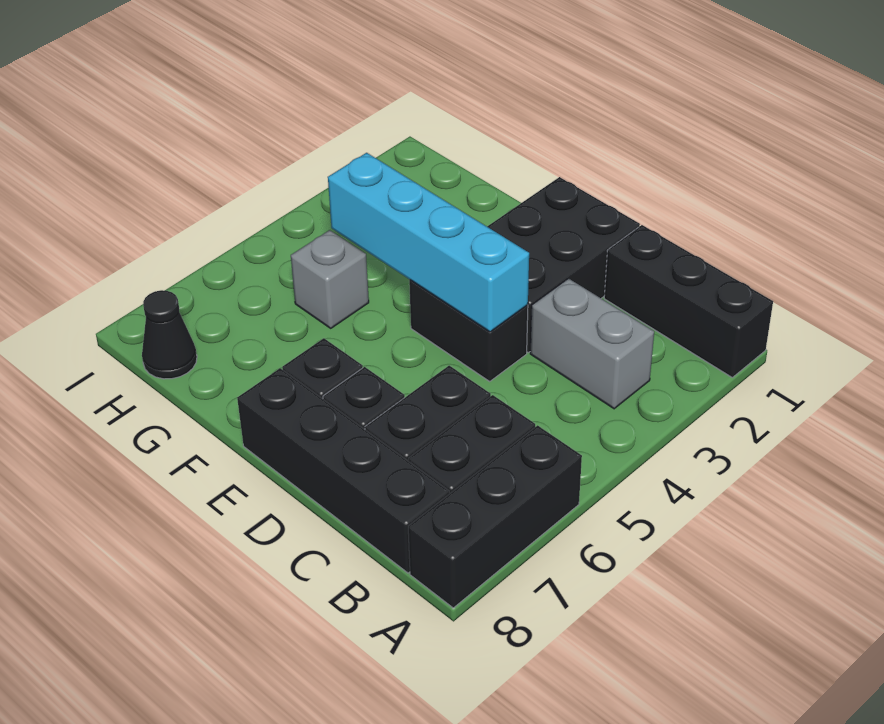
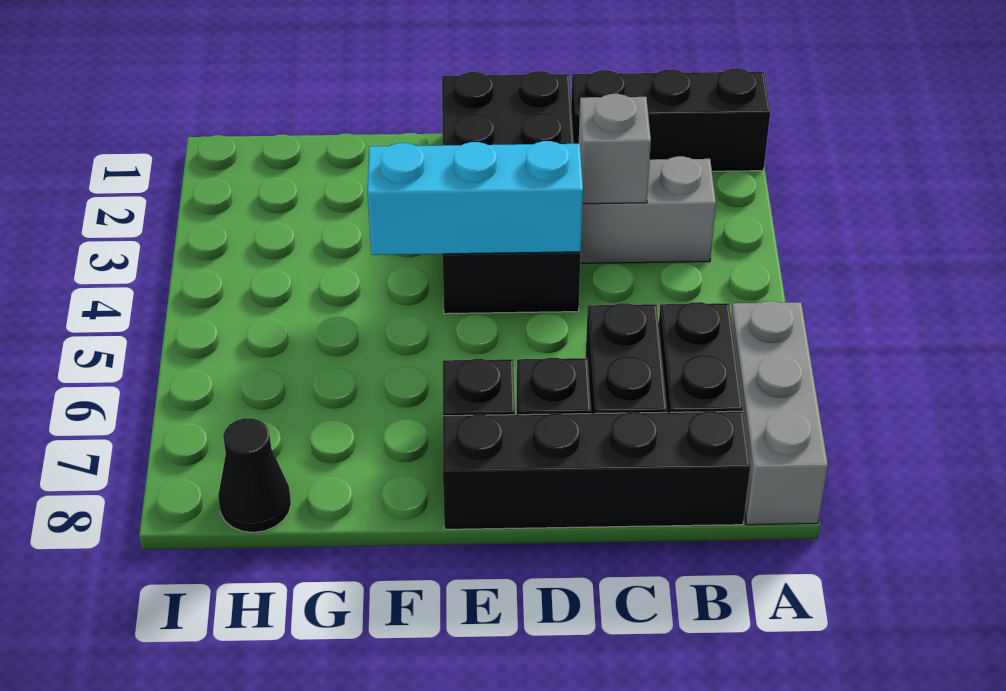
black brick A6:A8 level 1 -> grey brick A6:A8 level 1
cyan brick D4:G4 level 2 -> cyan brick D4:F4 level 2
grey brick G5 level 1 -> grey brick C3 level 2

